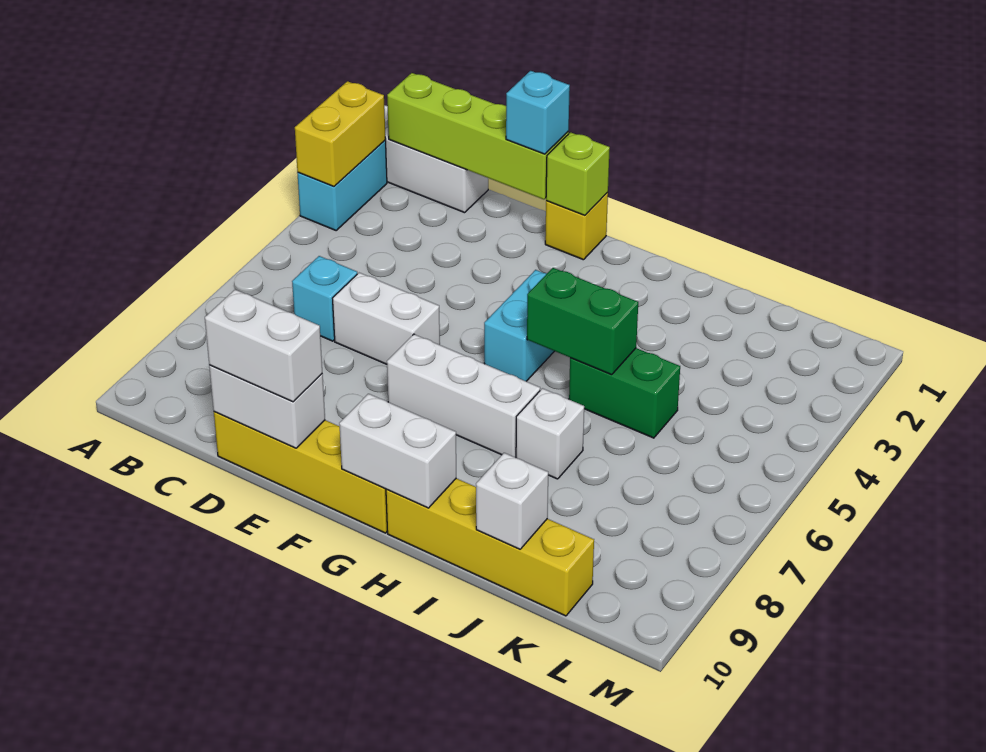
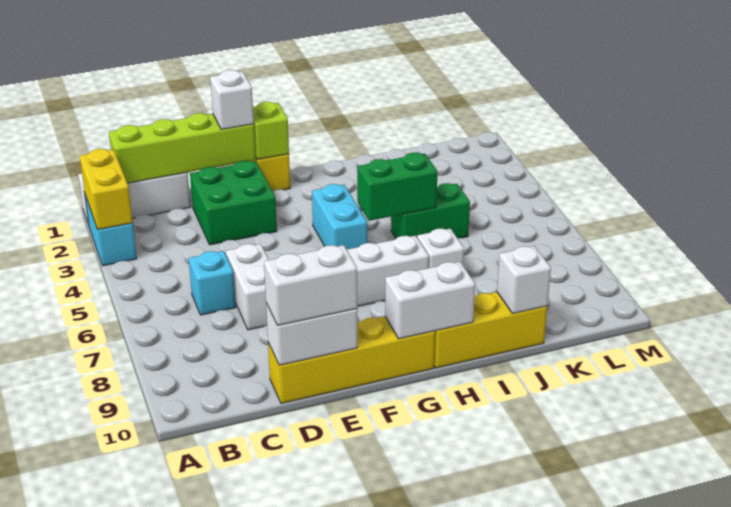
none -> green brick D2:E3 level 1
white brick D6:E6 level 1 -> white brick D6:D7 level 1
cyan brick E1 level 3 -> white brick E1 level 3
yellow brick H10:K10 level 1 -> yellow brick H10:J10 level 1

